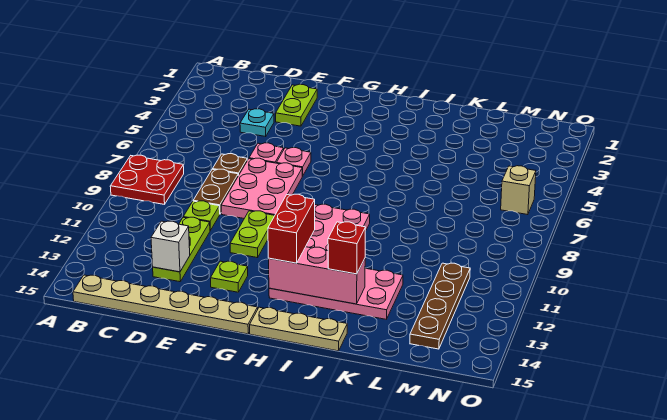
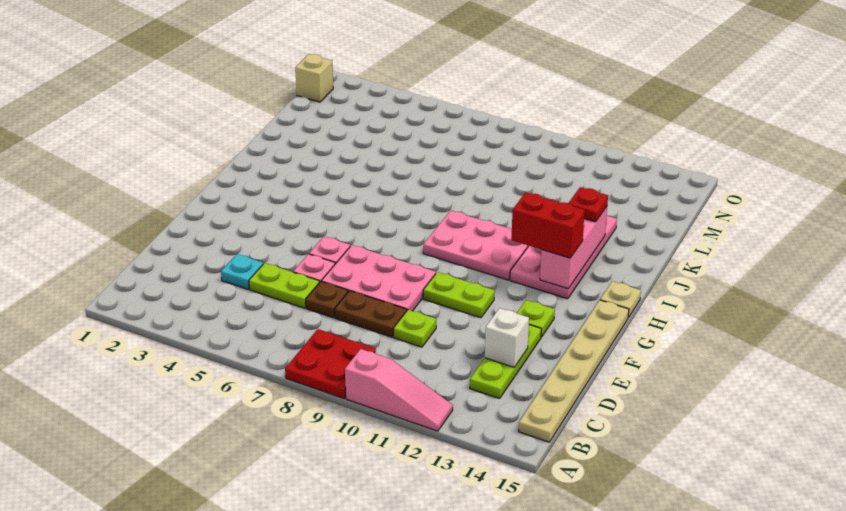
none -> pink slope A10:A12 level 1 top 10
lime plate D11:D13 level 1 -> lime plate C13:E13 level 1
lime plate E2:E3 level 1 -> lime plate D5:D6 level 1
tan plate H15:J15 level 1 -> tan plate H15 level 1
red brick J13 level 3 -> red plate J13 level 3
brown plate M11:M14 level 1 -> none
tan brick N6 level 1 -> tan brick N1 level 1

